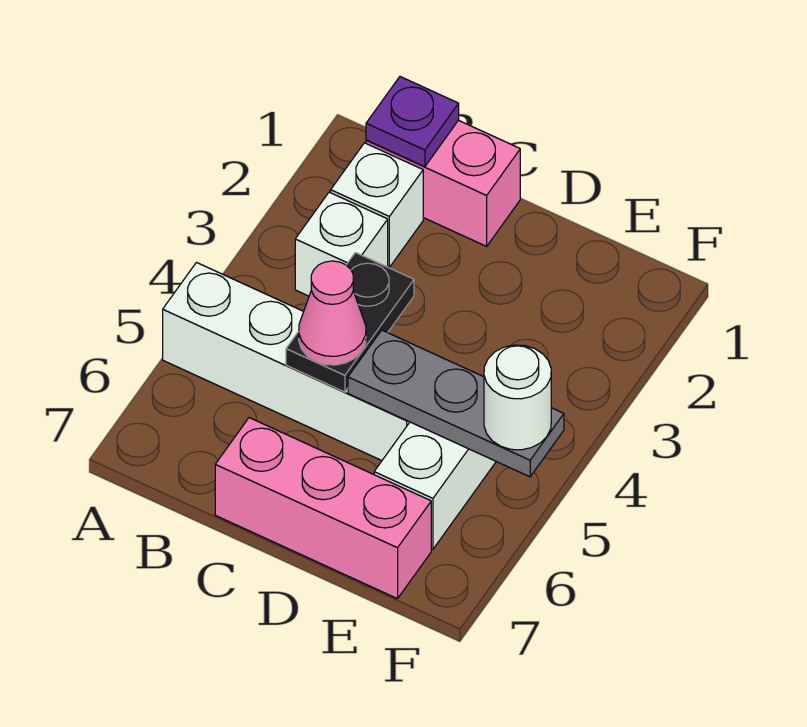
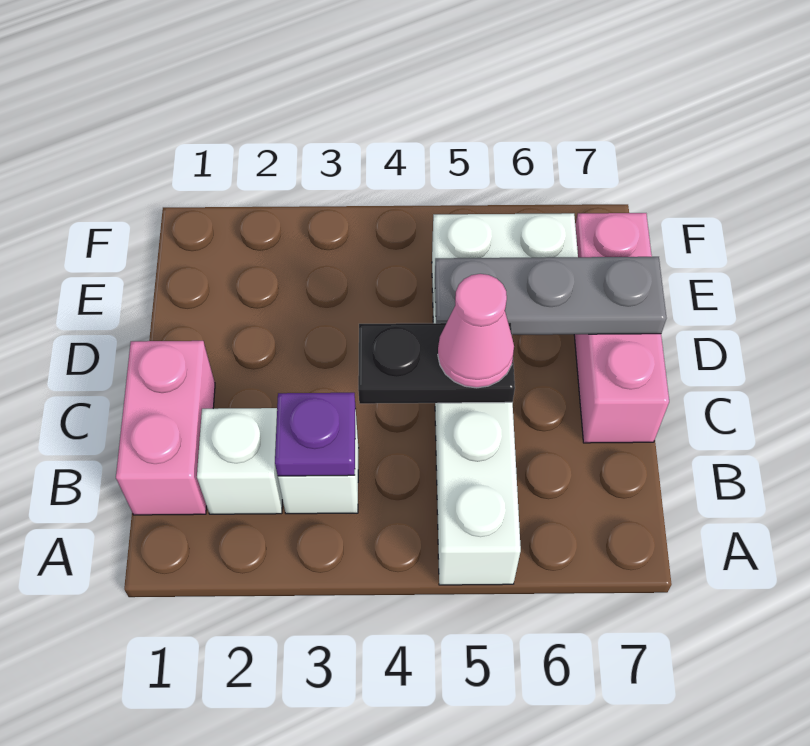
purple plate B1 level 2 -> purple plate B3 level 2
grey plate D5:F5 level 2 -> grey plate D5:D7 level 2
white round brick F5 level 3 -> none

